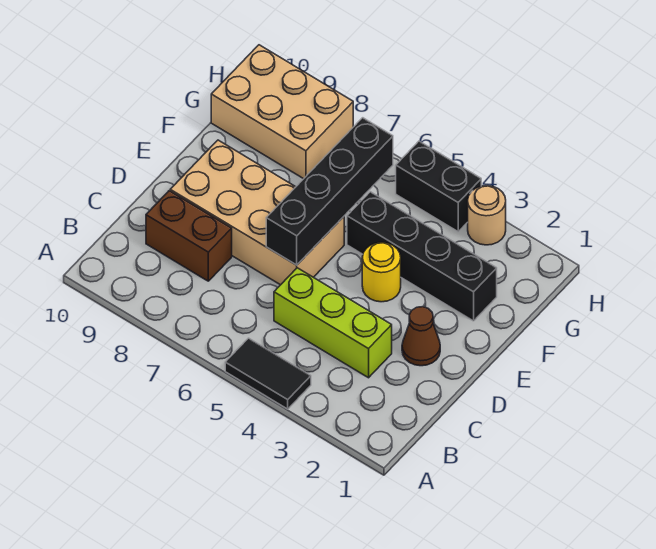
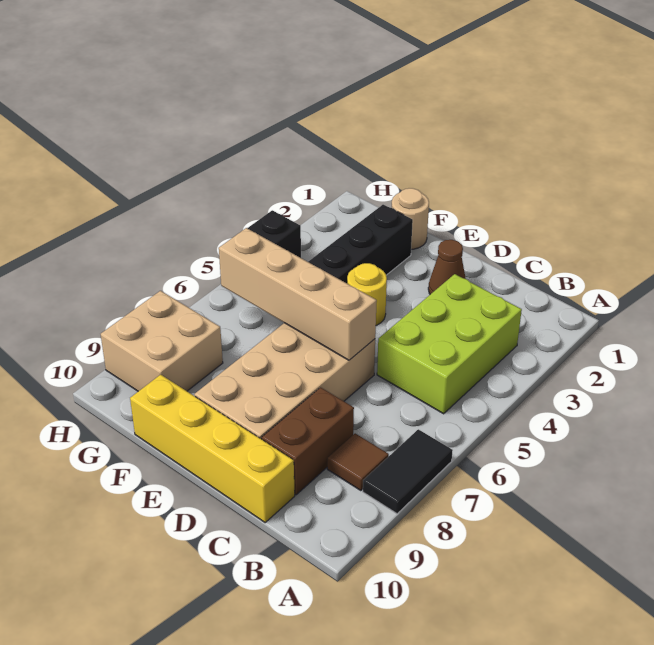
black tile A4:A5 level 1 -> black tile A7:A8 level 1
none -> brown tile B8 level 1
lime brick C3:C5 level 1 -> lime brick B3:C5 level 1
none -> yellow brick C10:F10 level 1
black brick D6:G6 level 2 -> tan brick D6:G6 level 2
tan brick G8:H10 level 1 -> tan brick G8:H9 level 1
tan round brick H3 level 1 -> tan round brick F1 level 1

